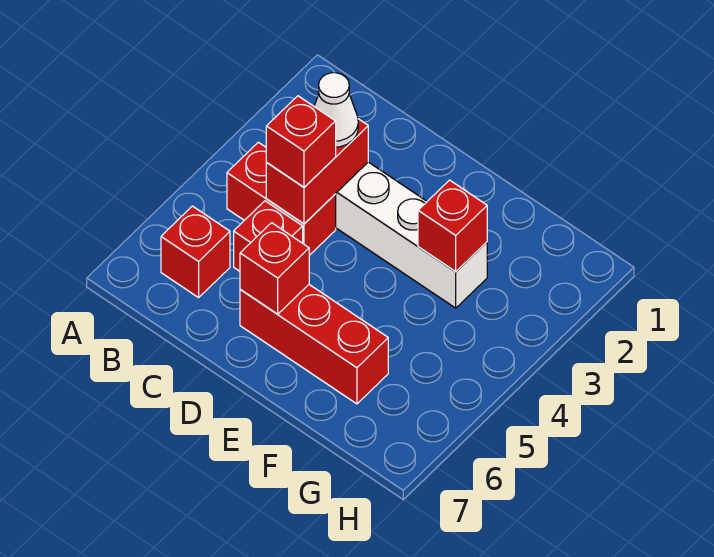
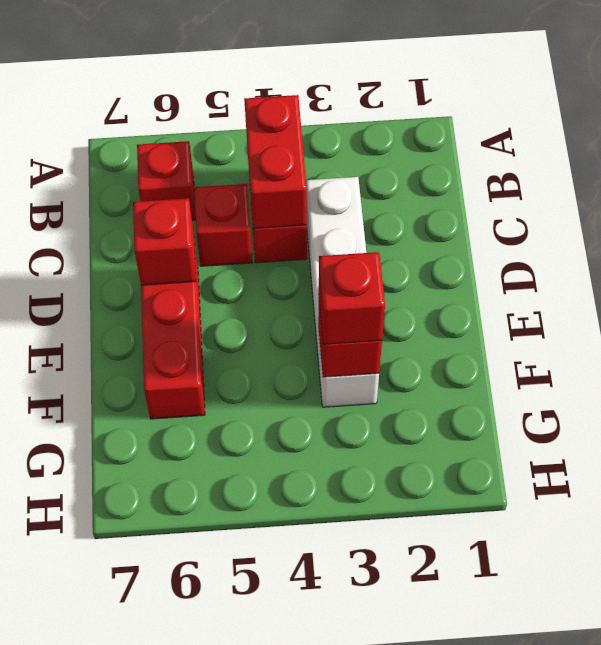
red brick C3:C4 level 2 -> red brick B4:C4 level 2
white cone C3 level 3 -> none
red brick C4 level 3 -> red brick F3 level 3

